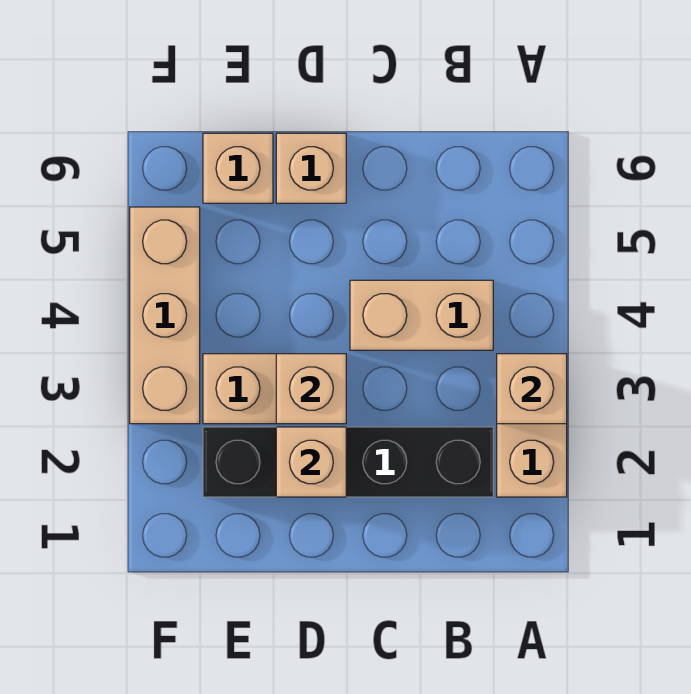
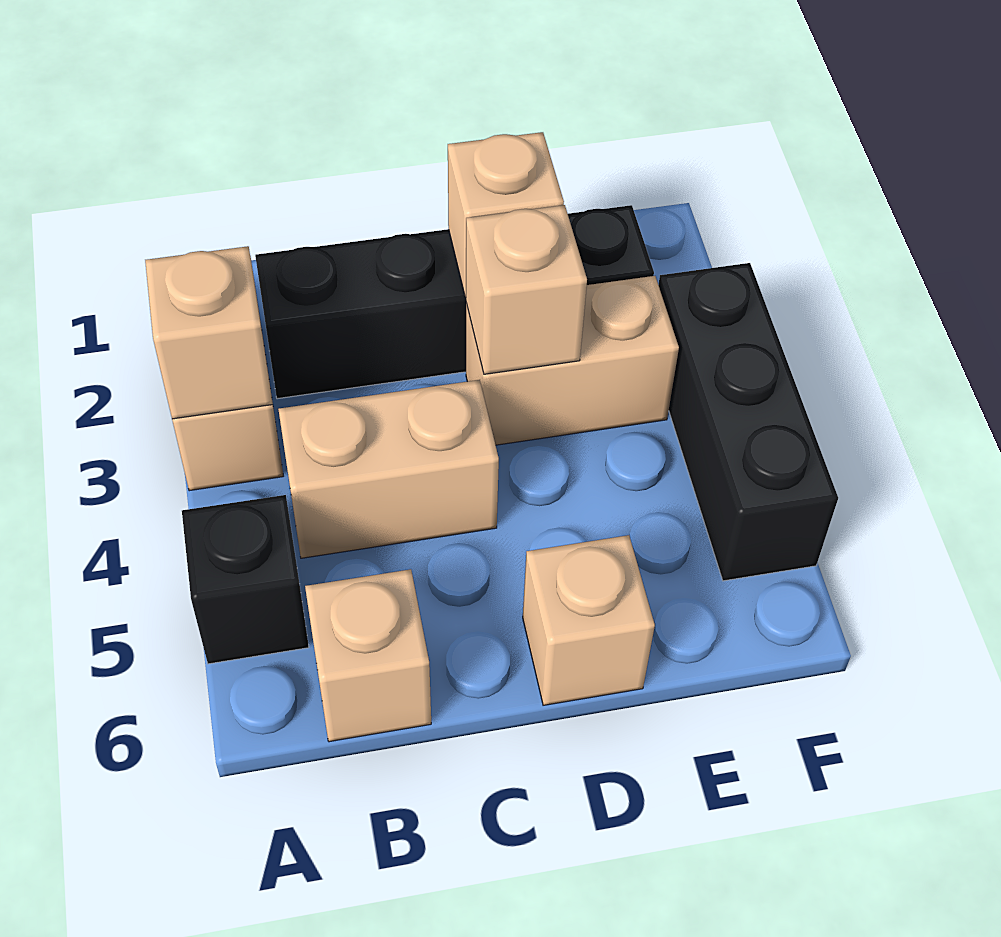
none -> black brick A5 level 1
tan brick E6 level 1 -> tan brick B6 level 1
tan brick F3:F5 level 1 -> black brick F3:F5 level 1

